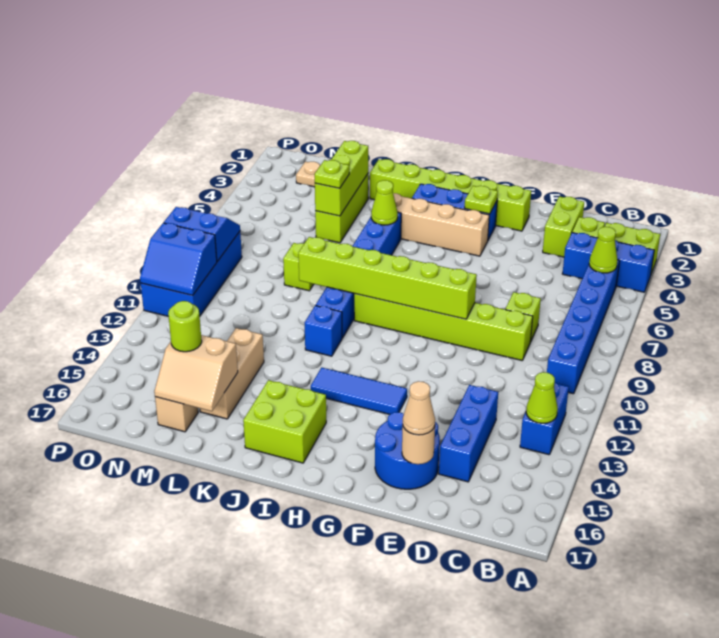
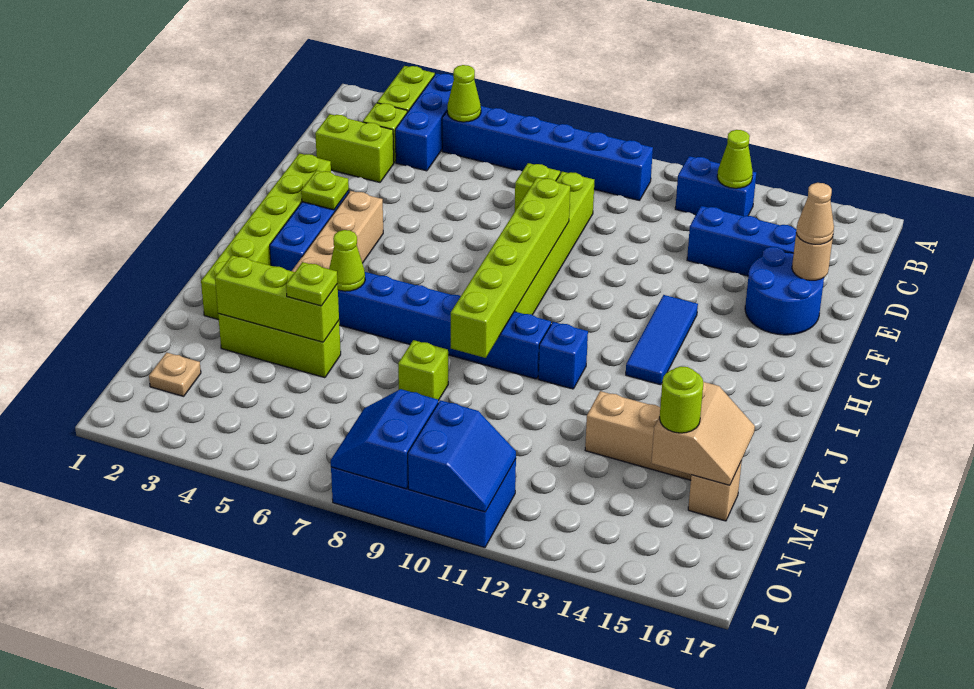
lime brick I15:J16 level 1 -> none

